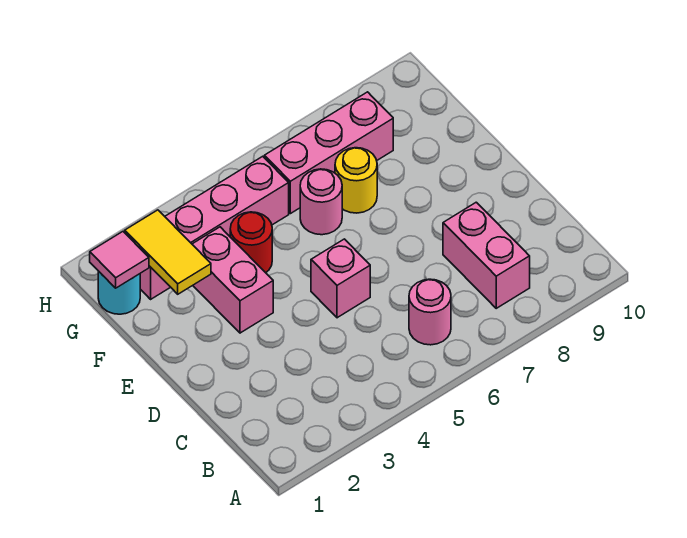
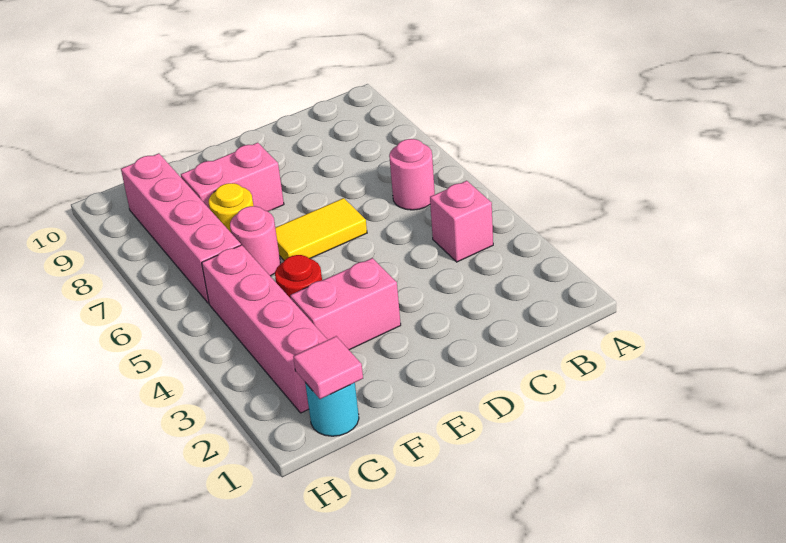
pink brick B8:C8 level 1 -> pink brick E8:F8 level 1
pink brick D5 level 1 -> pink brick B4 level 1
yellow tile F2:G2 level 2 -> yellow tile D6:E6 level 1
pink brick G6:G8 level 1 -> pink brick G6:G9 level 1

